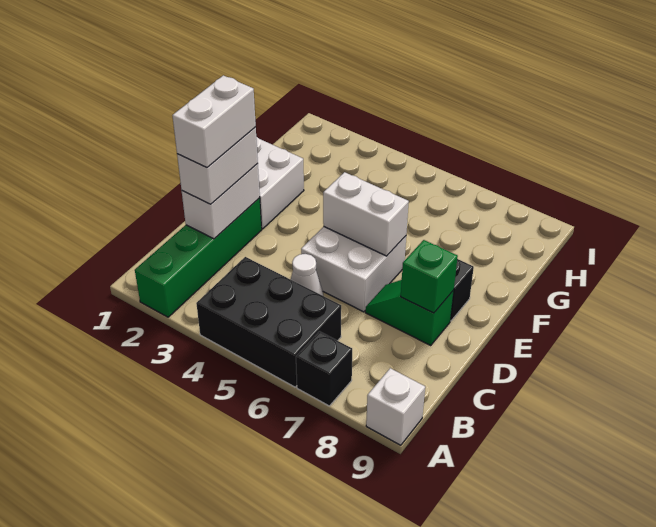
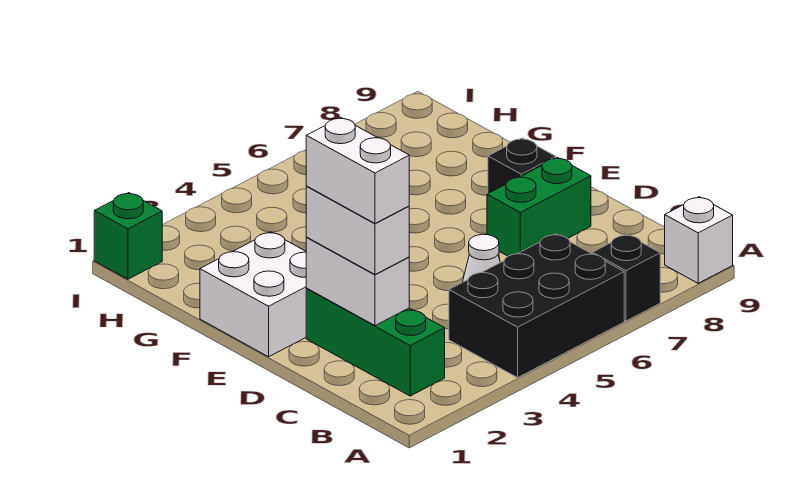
green brick A2:D2 level 1 -> green brick B2:D2 level 1
white brick D5:E6 level 1 -> none
green slope D7:D8 level 1 top 8 -> green brick D7:D8 level 1
green brick D8 level 2 -> green brick I1 level 1
white brick E5:E6 level 2 -> none

